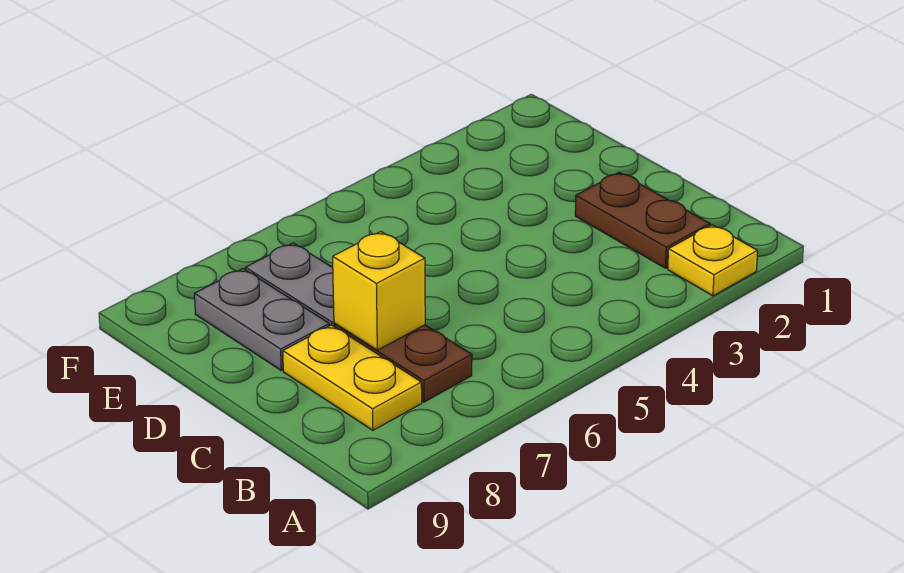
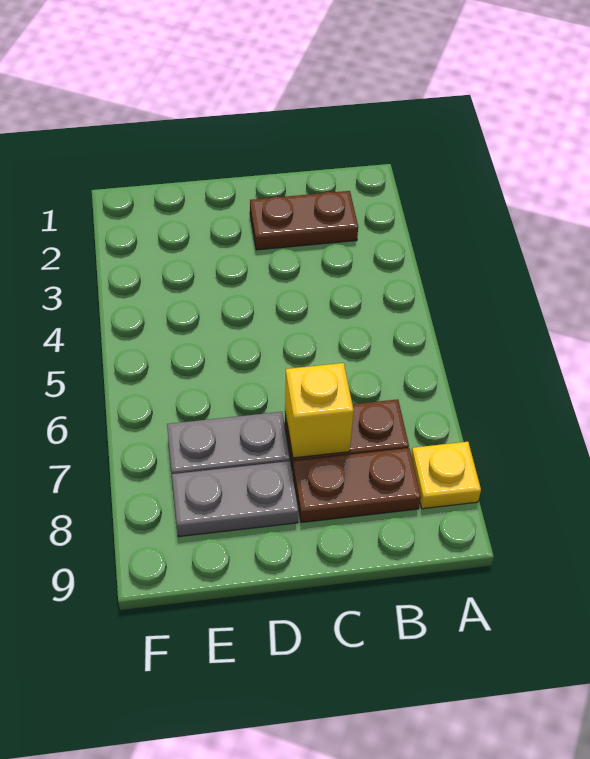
yellow plate A2 level 1 -> yellow plate A8 level 1
yellow plate B8:C8 level 1 -> brown plate B8:C8 level 1

